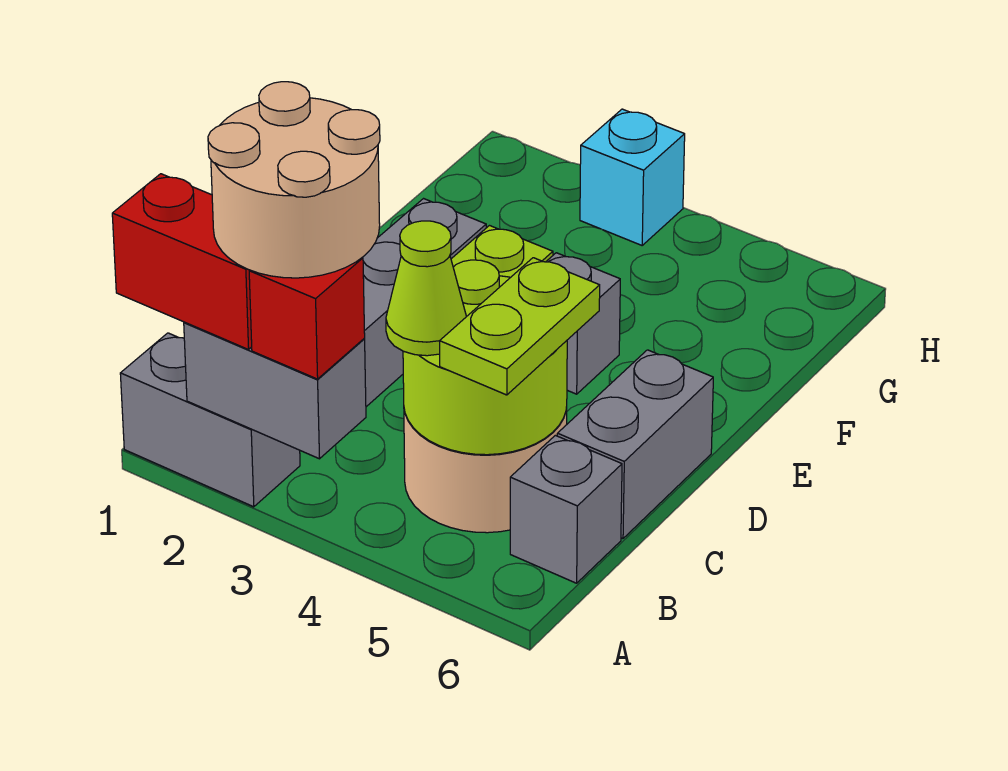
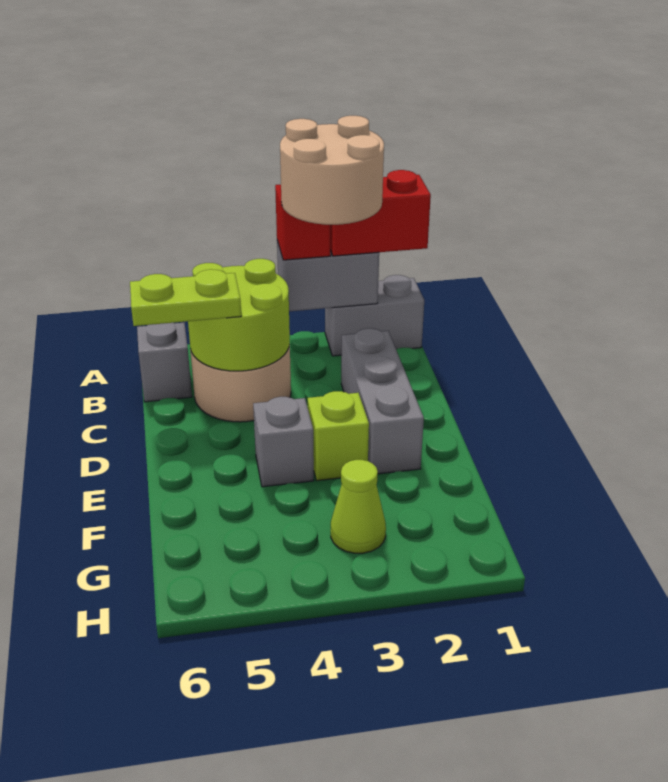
lime cone B4 level 3 -> lime cone G3 level 1
lime plate B5:C5 level 3 -> lime plate C5:C6 level 3
grey brick C6:D6 level 1 -> none
cyan brick H3 level 1 -> none

